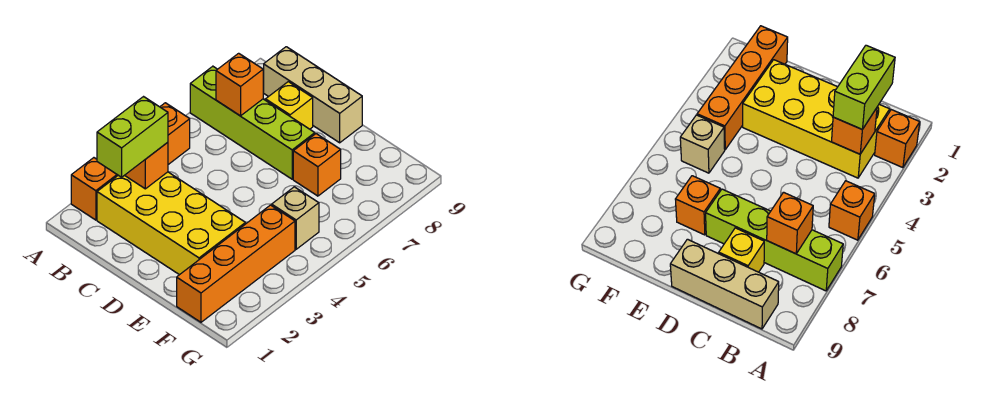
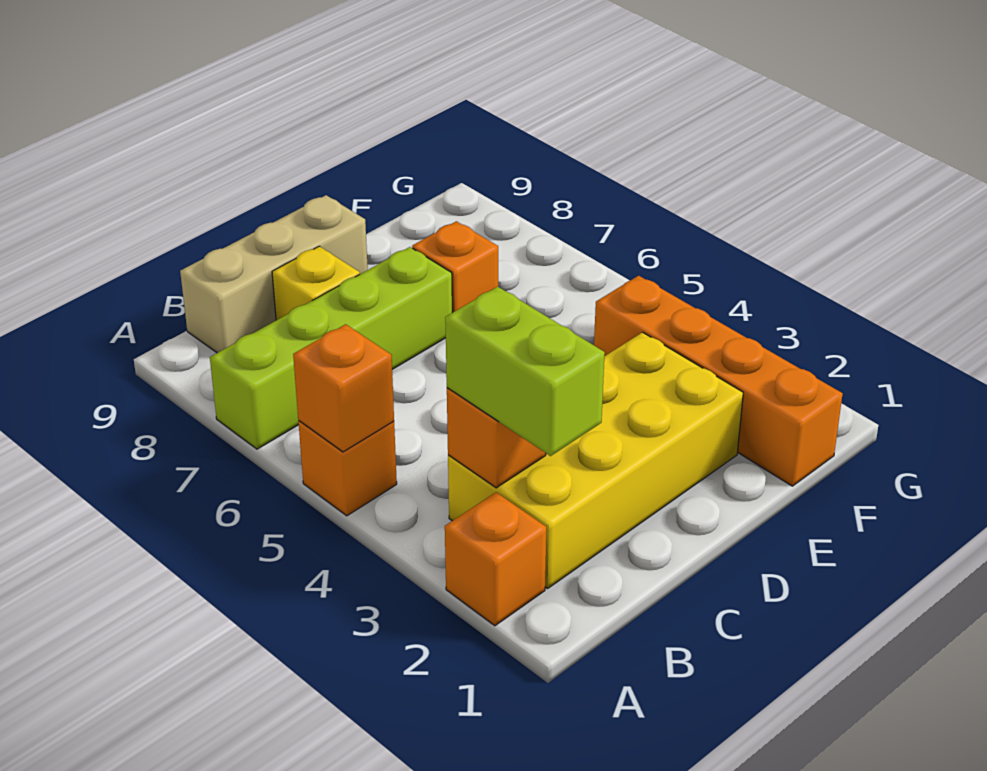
orange brick B7 level 2 -> orange brick A5 level 2
tan brick F5 level 1 -> none

